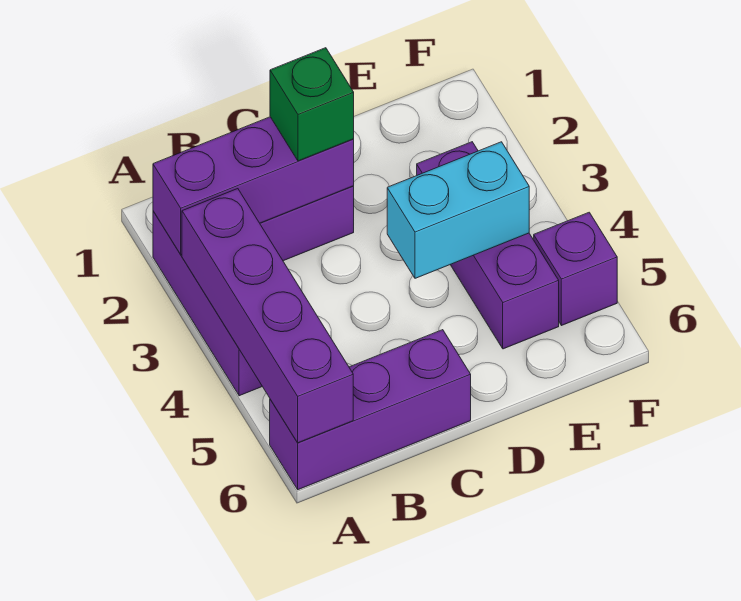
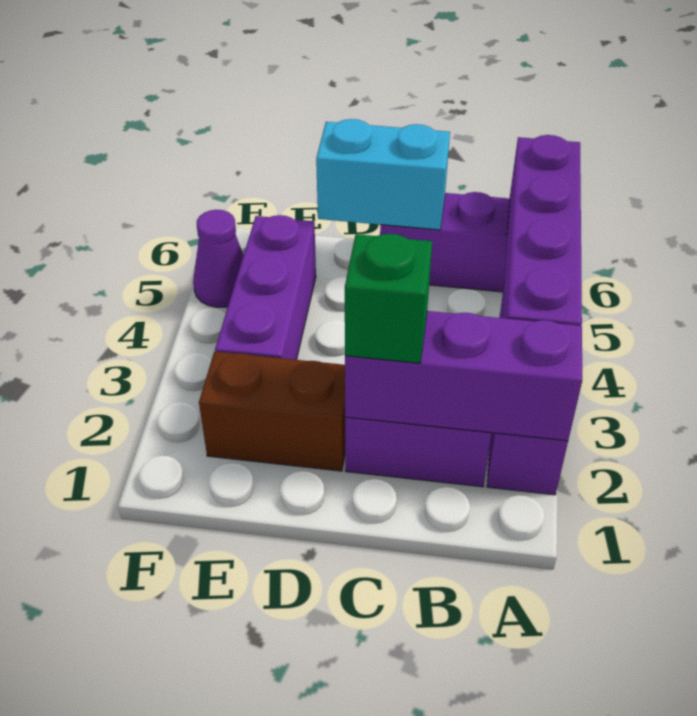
none -> brown brick D2:E2 level 1
cyan brick D4:E4 level 2 -> cyan brick C6:D6 level 2
purple brick F5 level 1 -> purple cone F5 level 1

